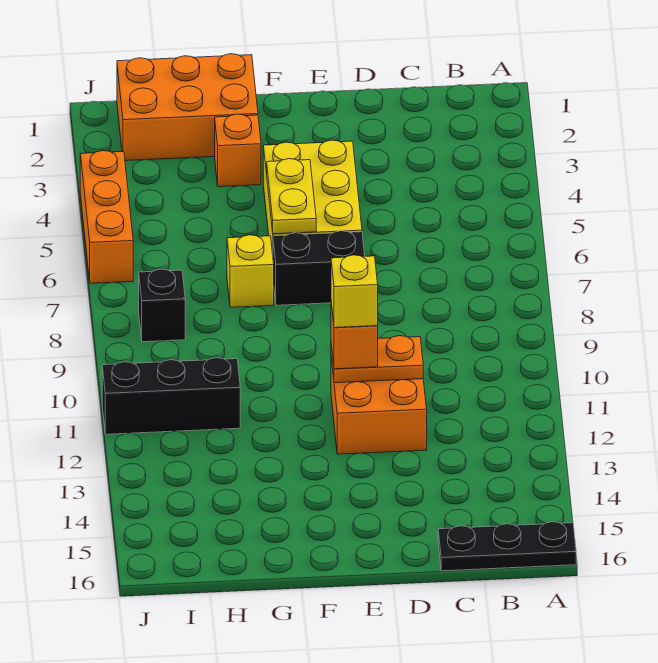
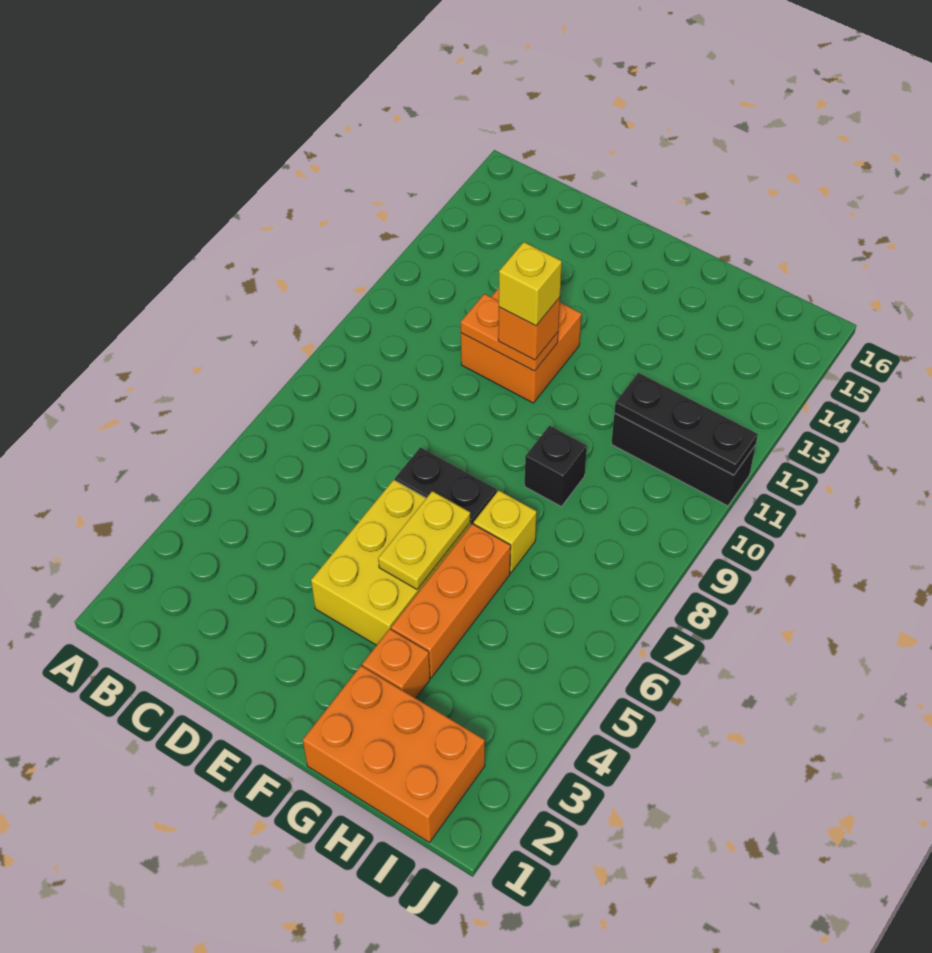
black plate A16:C16 level 1 -> black plate H11:J11 level 2
black brick I8 level 1 -> black brick G9 level 1
orange brick J4:J6 level 1 -> orange brick G4:G6 level 1

